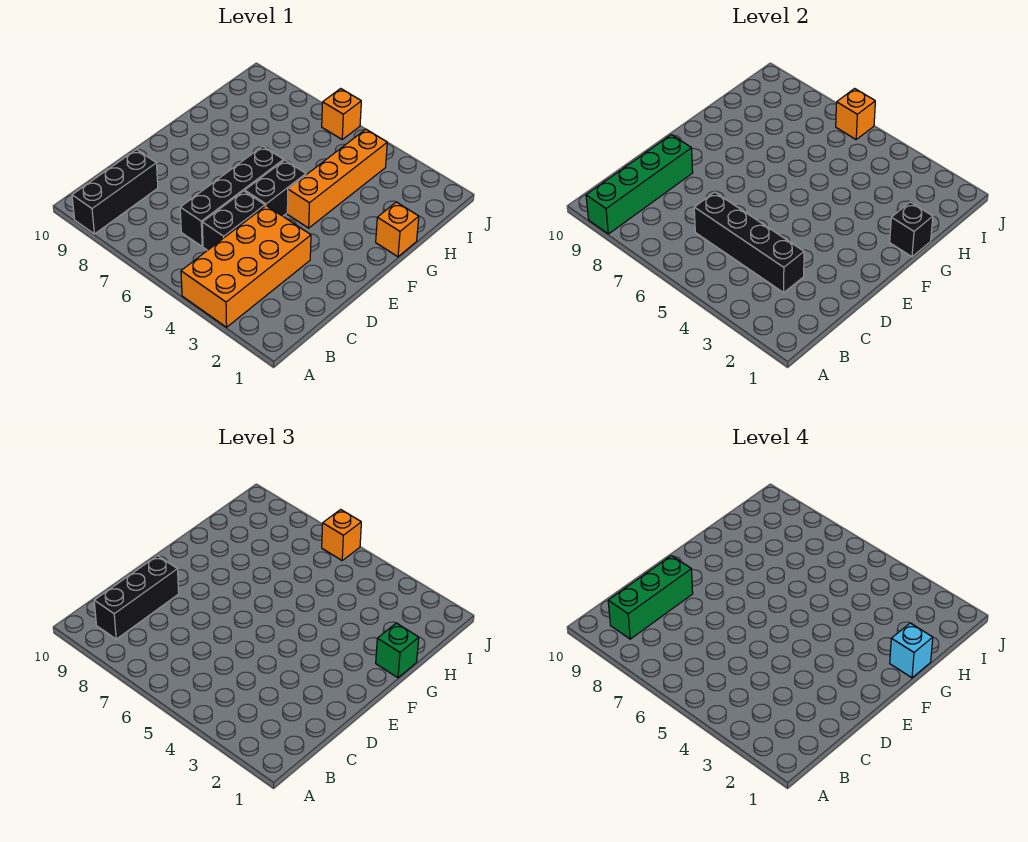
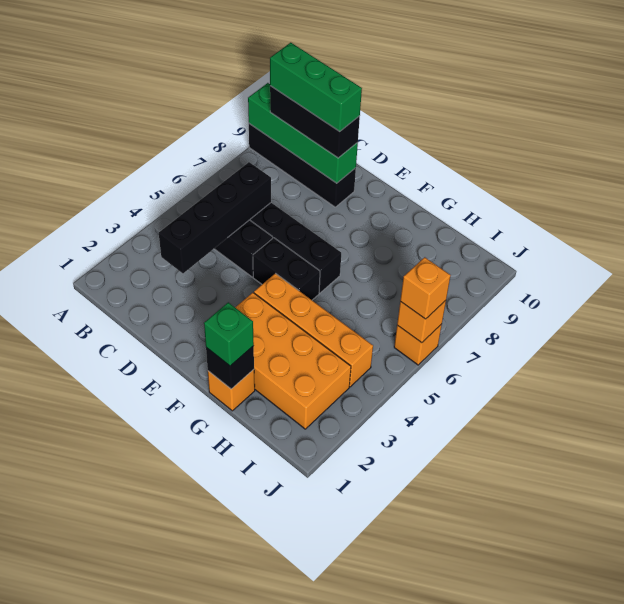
orange brick A3:D4 level 1 -> orange brick F2:I3 level 1
black brick A9:C9 level 1 -> black brick A9:D9 level 1
cyan brick G1 level 4 -> none

